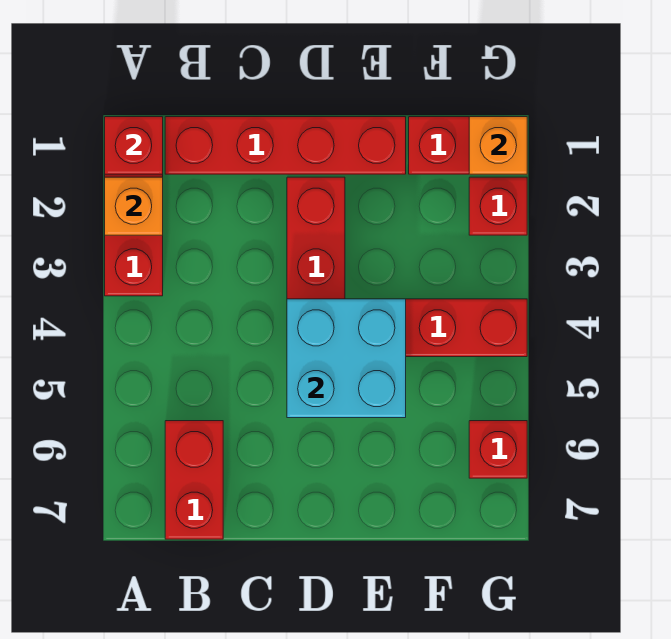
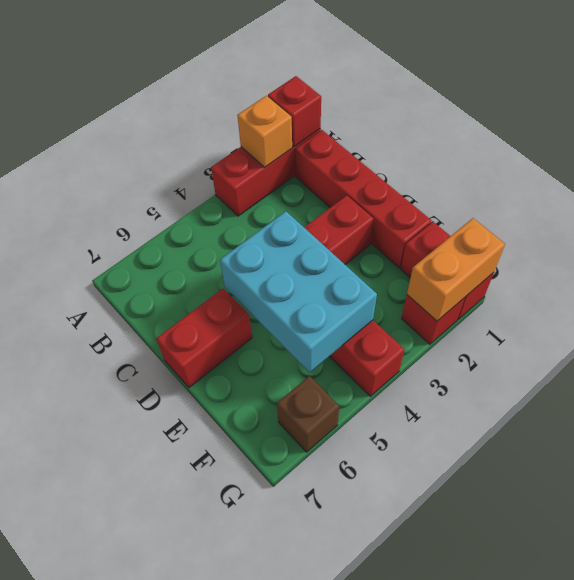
red brick B6:B7 level 1 -> red brick D6:D7 level 1
cyan brick D4:E5 level 2 -> cyan brick D4:F5 level 2
orange brick G1 level 2 -> orange brick G1:G2 level 2
red brick G6 level 1 -> brown brick G6 level 1

